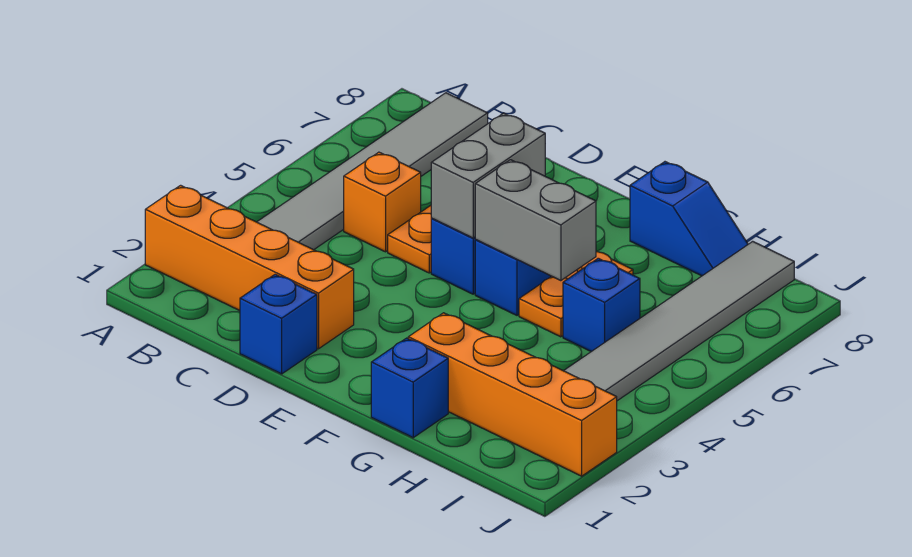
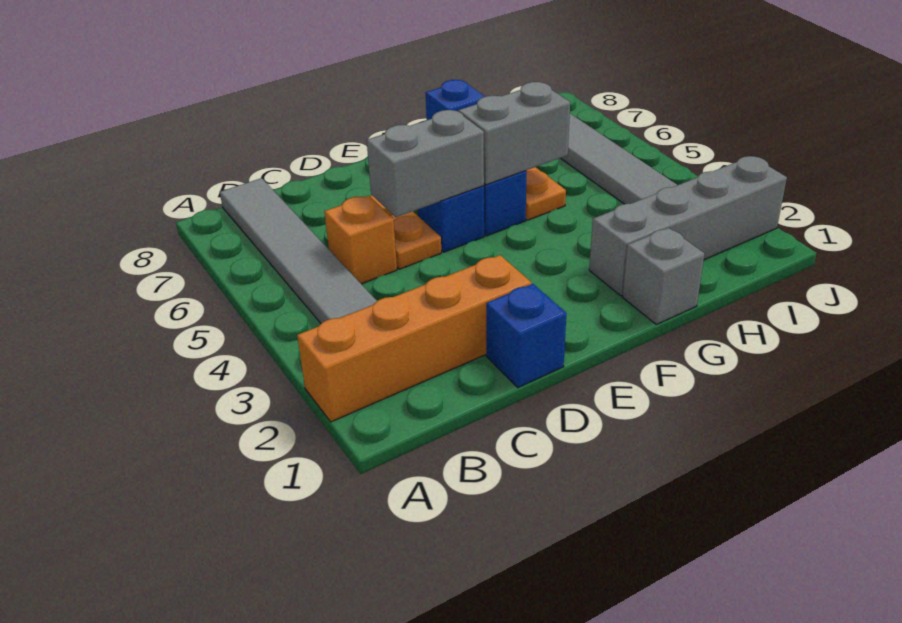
grey brick E5:E6 level 2 -> grey brick D5:E5 level 2
blue brick G1 level 1 -> grey brick G1 level 1
orange brick G2:J2 level 1 -> grey brick G2:J2 level 1
blue brick H5 level 1 -> none

